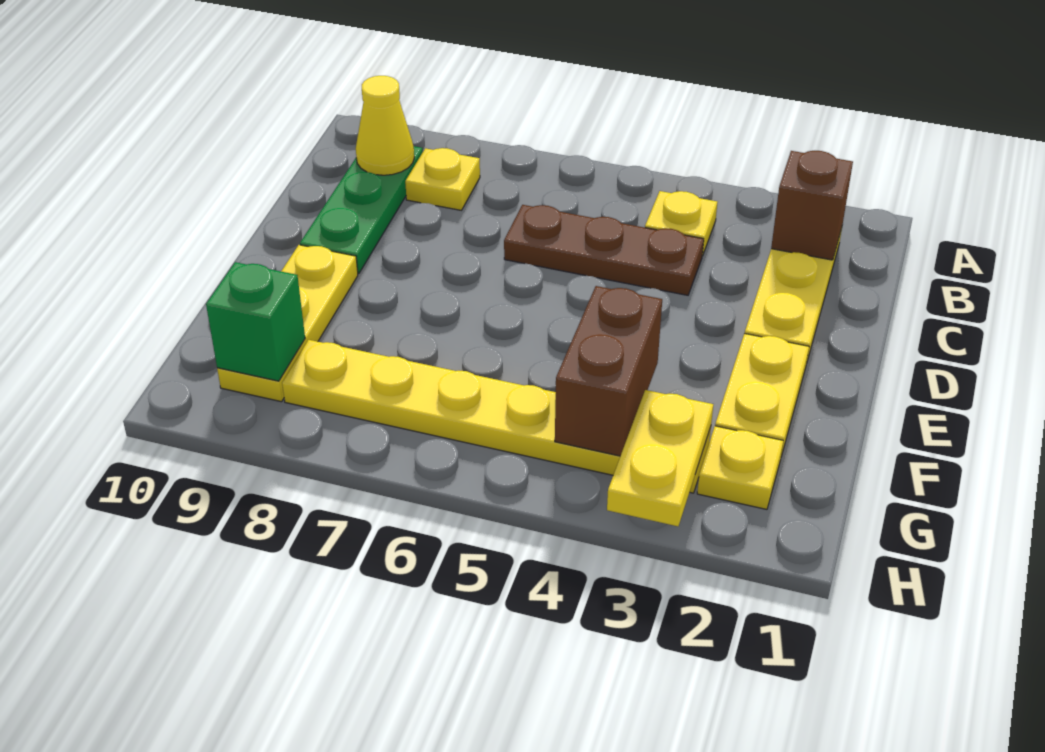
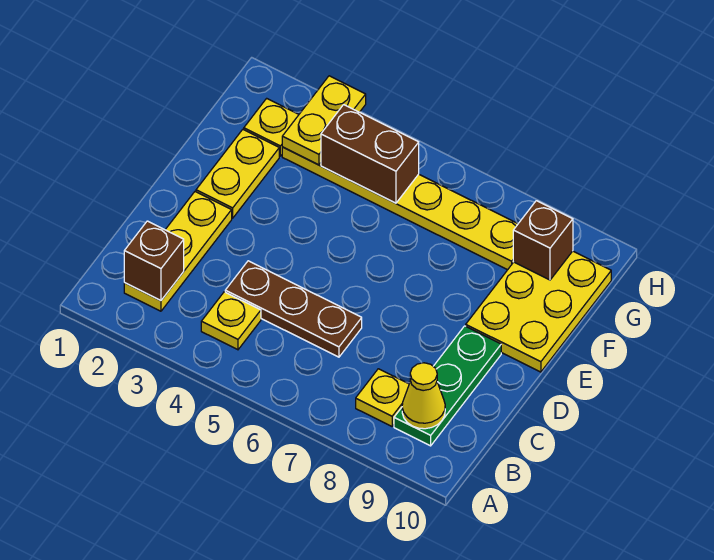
yellow plate E9:G9 level 1 -> yellow plate E9:G10 level 1
brown brick F4:G4 level 2 -> brown brick G4:G5 level 2
green brick G9 level 2 -> brown brick G9 level 2

